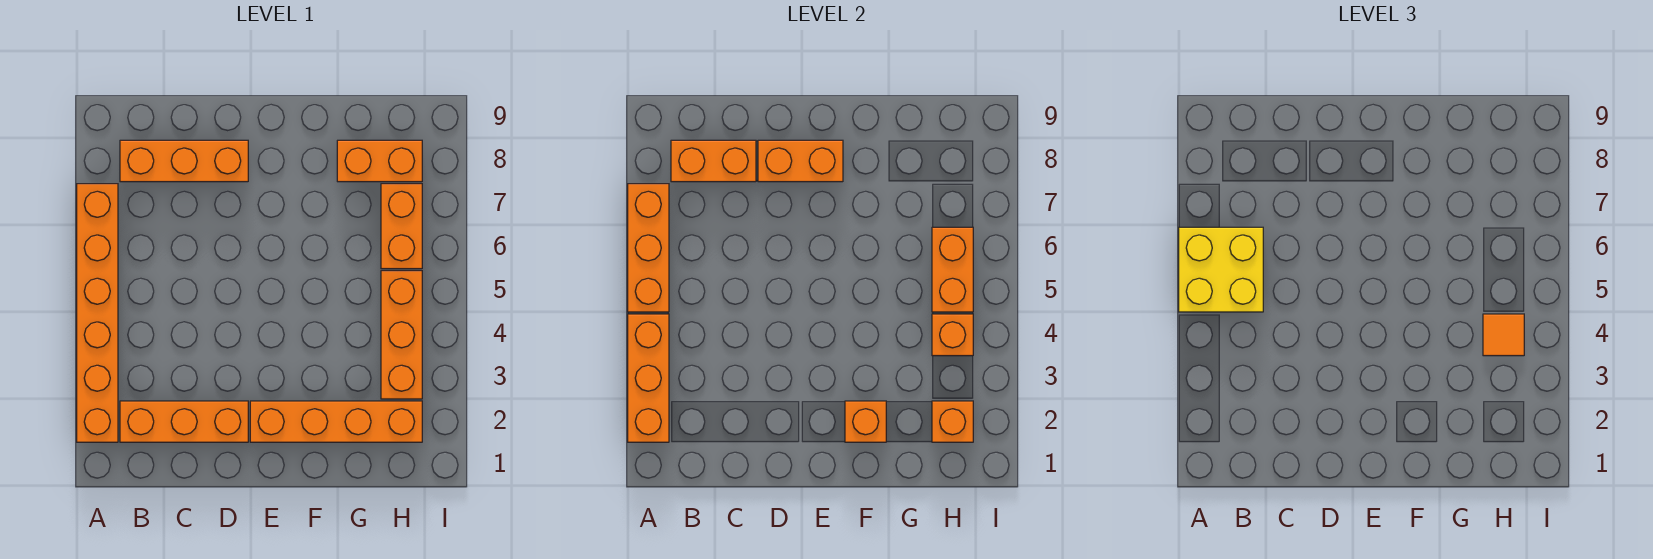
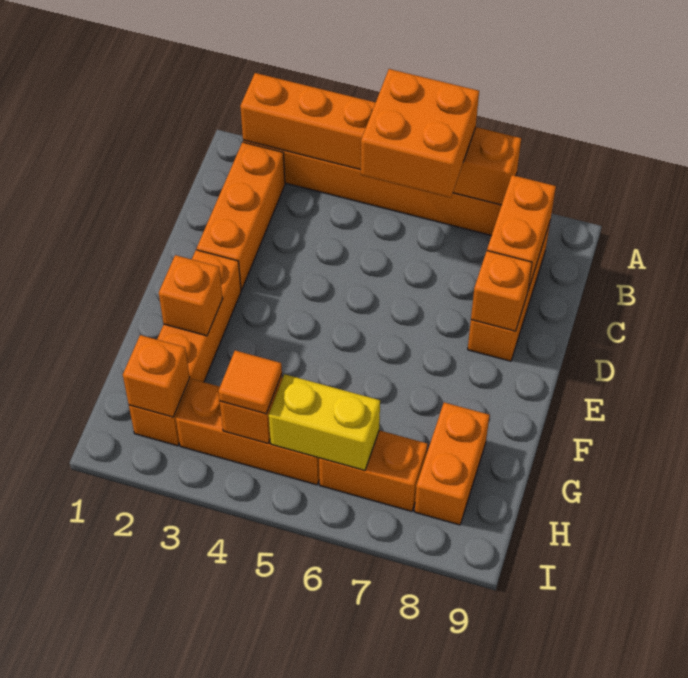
yellow brick A5:B6 level 3 -> orange brick A5:B6 level 3
orange brick D8:E8 level 2 -> orange brick D8 level 2
orange brick H5:H6 level 2 -> yellow brick H5:H6 level 2

